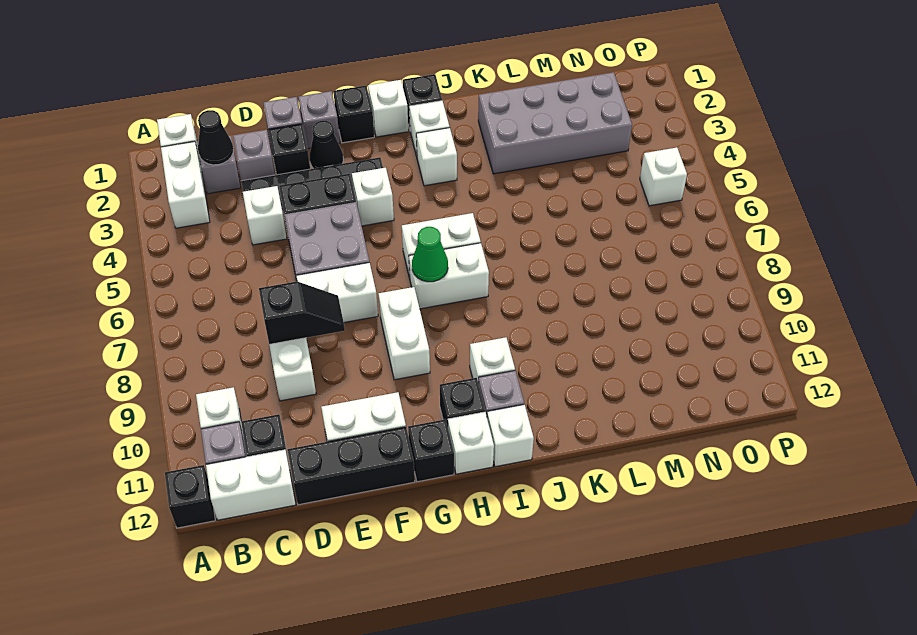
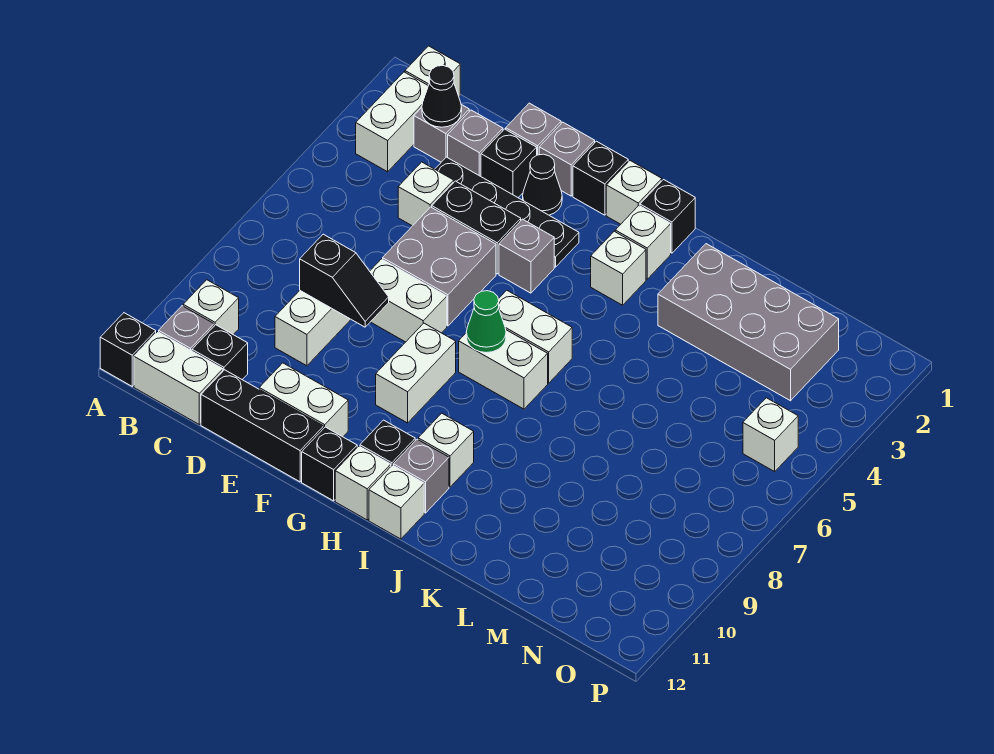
white brick G4 level 1 -> grey brick G4 level 1

